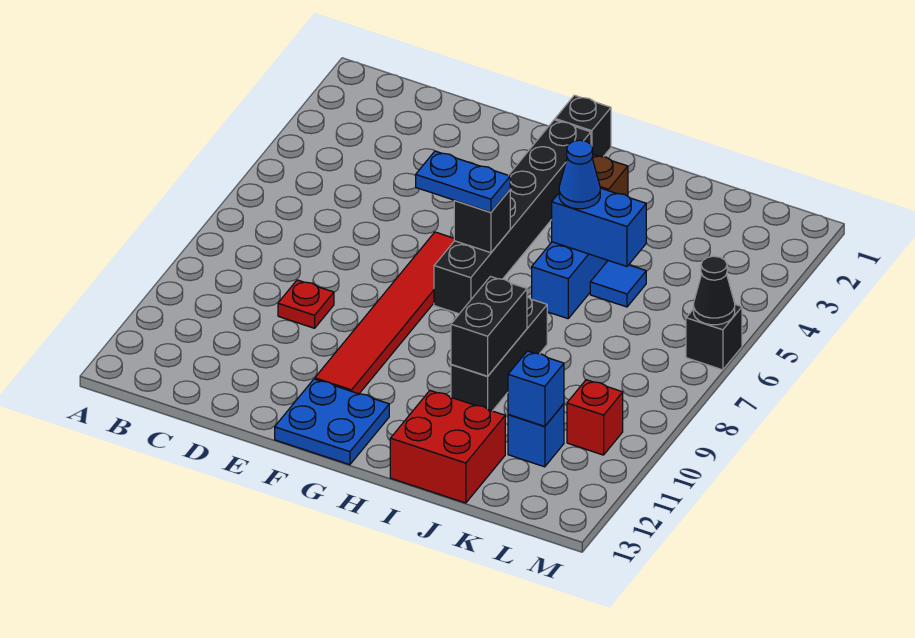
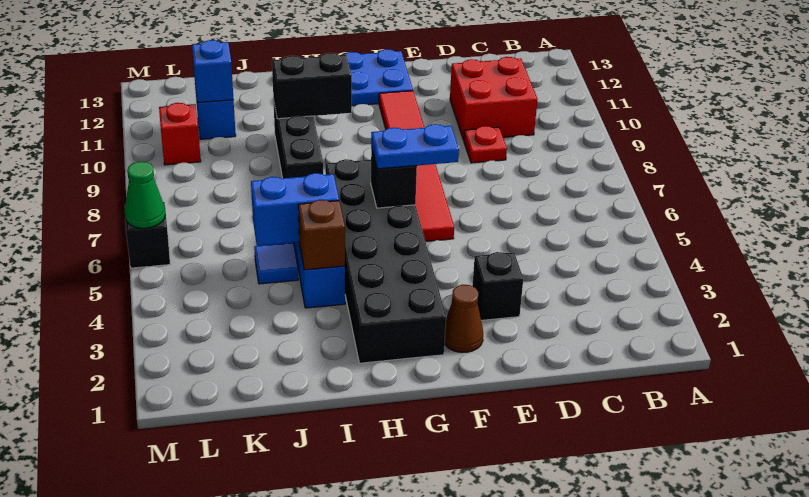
none -> brown cone F2 level 1
black brick G1 level 1 -> black brick E3 level 1
black brick G2:G7 level 1 -> black brick G2:H7 level 1
blue cone I5 level 3 -> none
black brick I9:I10 level 2 -> black brick H10:I10 level 2
red brick I12:J13 level 1 -> red brick C10:D11 level 1
black cone M6 level 2 -> green cone M6 level 2

